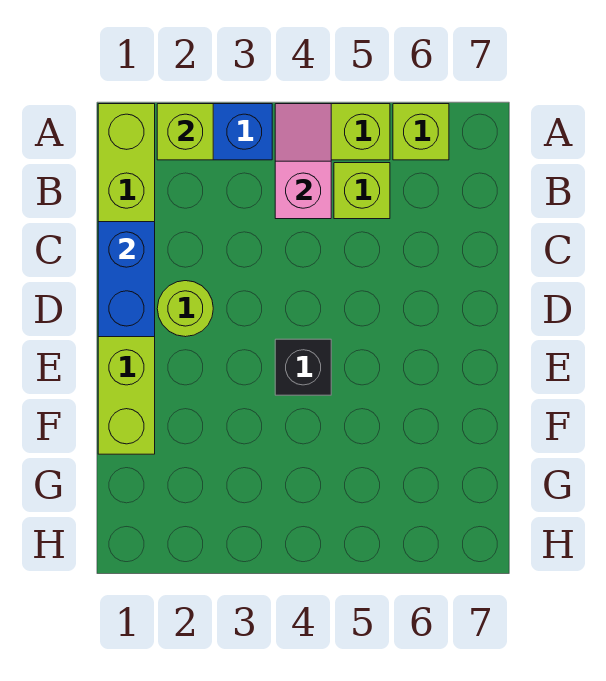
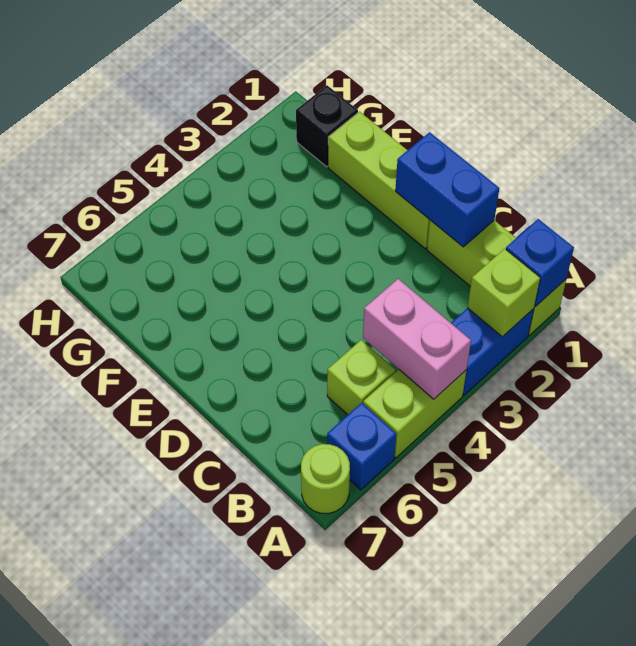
none -> blue brick A1 level 2
pink slope A4:B4 level 2 top B -> pink brick A4:B4 level 2
lime brick A6 level 1 -> blue brick A6 level 1
lime round brick D2 level 1 -> lime round brick A7 level 1
black brick E4 level 1 -> black brick G1 level 1

